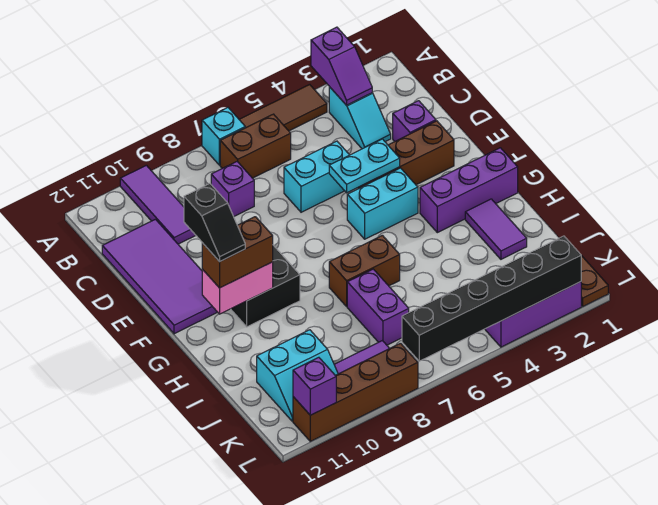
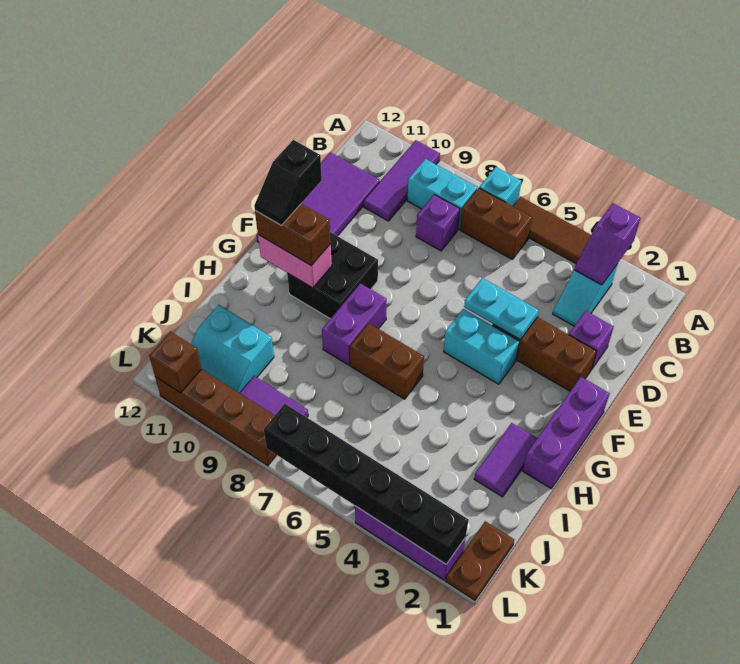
cyan brick D5:D6 level 1 -> cyan brick B8:B9 level 1
purple brick G1:G3 level 1 -> purple brick F1:H1 level 1
purple brick I7:J7 level 1 -> purple brick G8:H8 level 1
purple brick L11 level 2 -> brown brick L11 level 2

